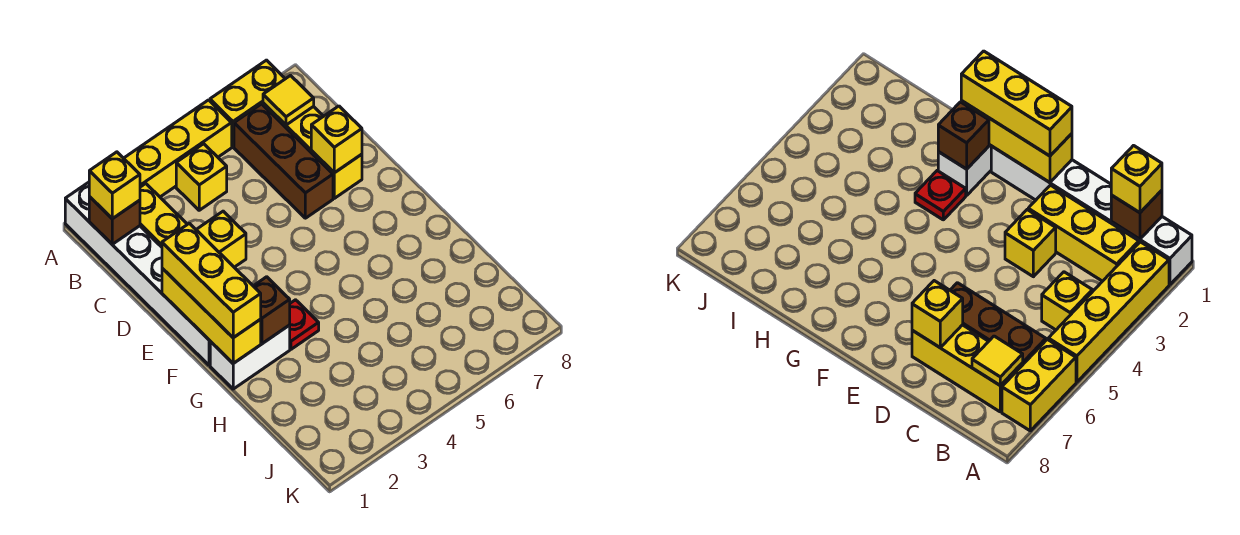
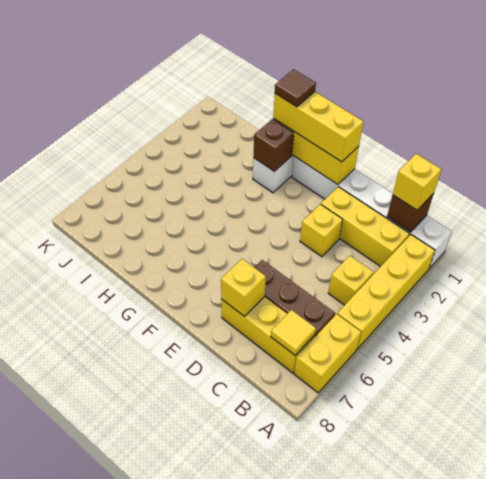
none -> brown tile G1 level 4
red plate G3 level 1 -> none

